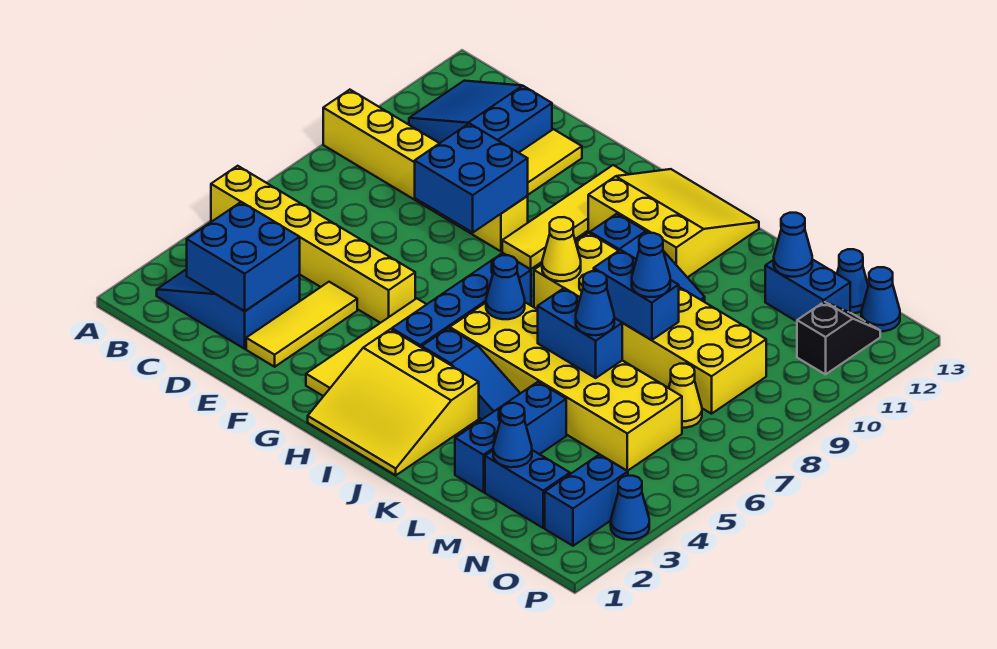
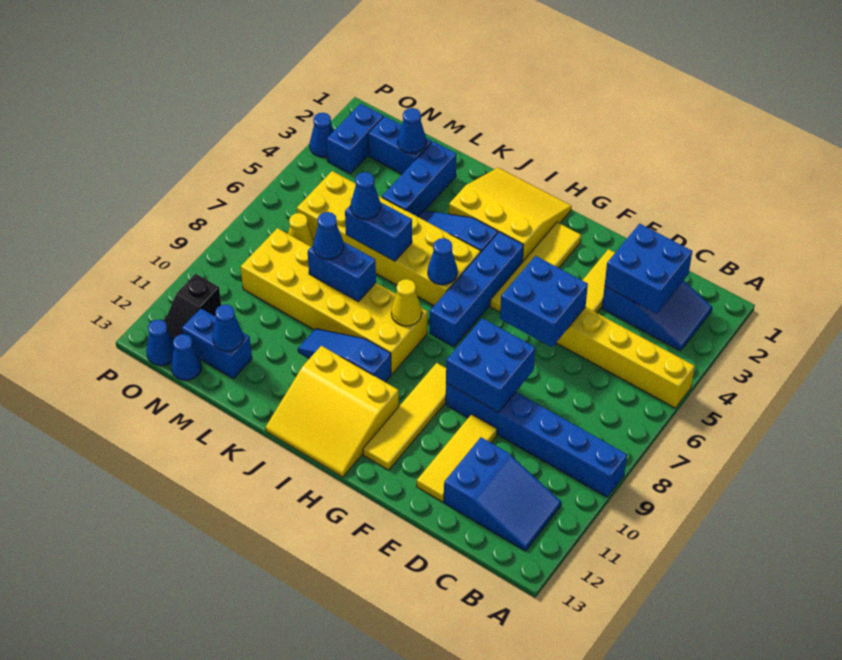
yellow brick A9:F9 level 1 -> blue brick A9:F9 level 1
none -> blue brick E5:F6 level 2

